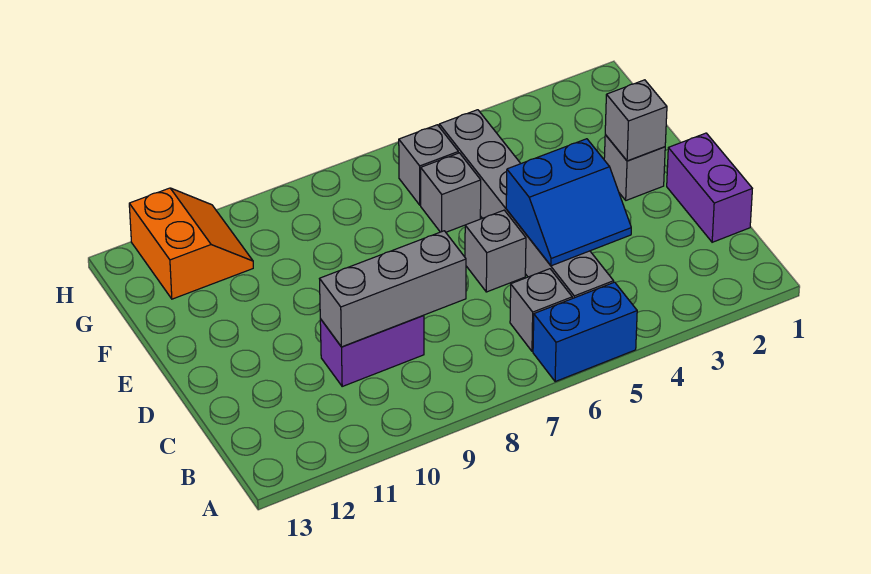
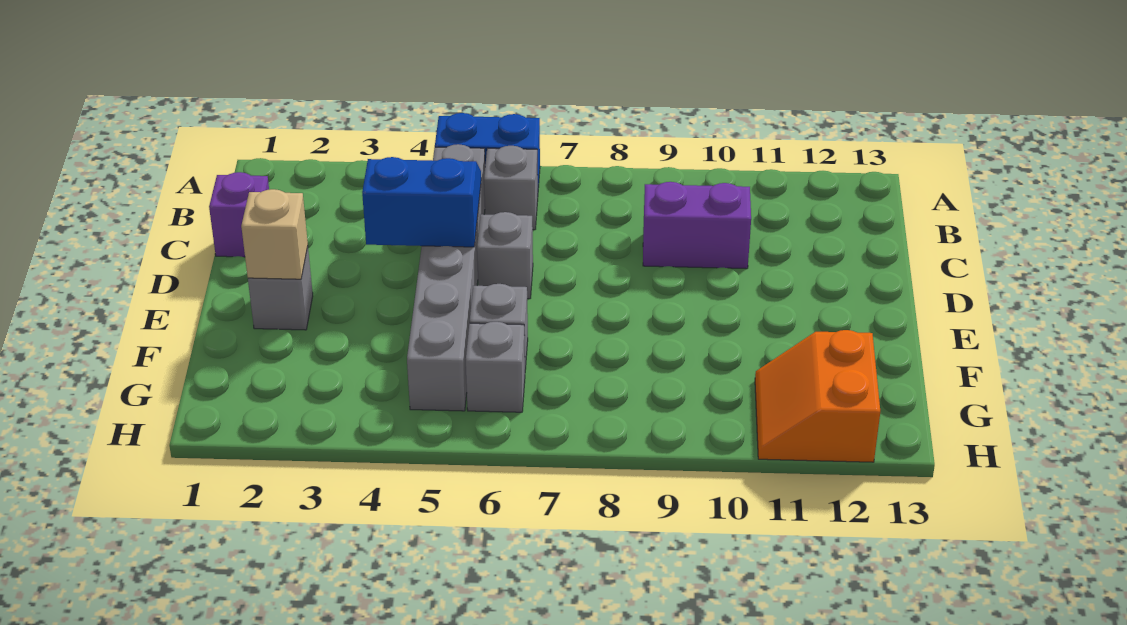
purple brick C1:D1 level 1 -> purple brick C1 level 1
grey brick C8:C10 level 2 -> none
grey brick E2 level 2 -> tan brick E2 level 2

